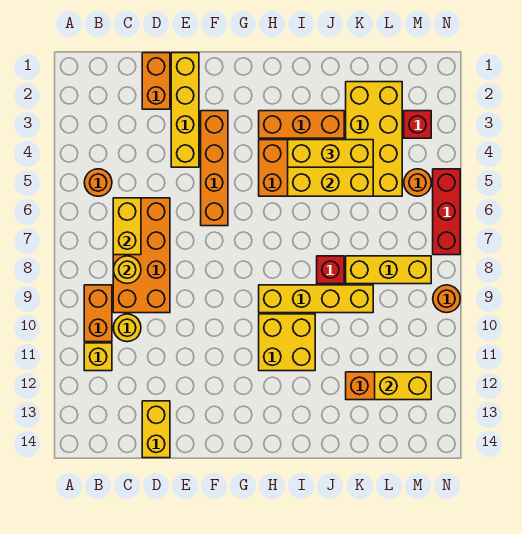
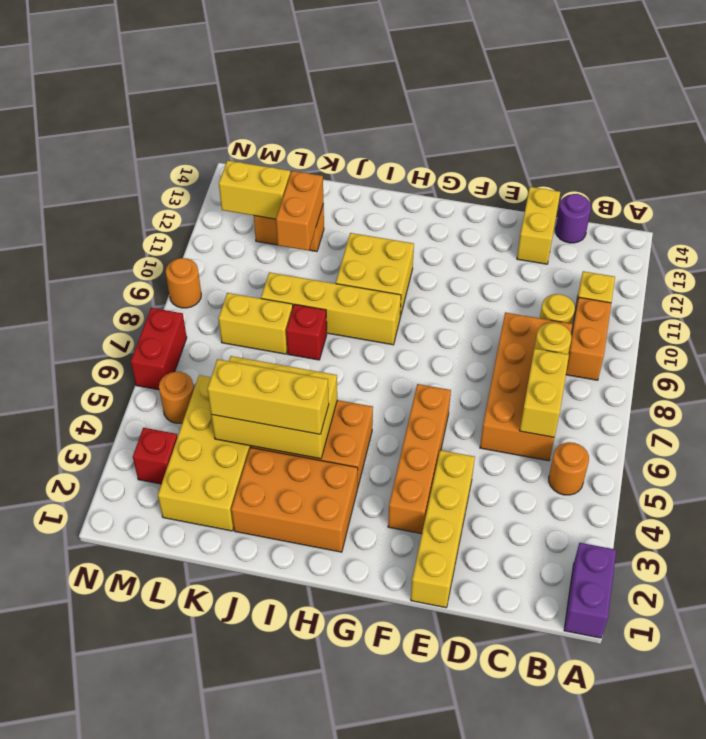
none -> purple brick A1:A2 level 1
none -> purple round brick C14 level 1
orange brick D1:D2 level 1 -> orange brick K11:K12 level 2
orange brick H3:J3 level 1 -> orange brick H2:J3 level 1
yellow brick K8:M8 level 1 -> yellow brick K8:L8 level 1
red brick N5:N7 level 1 -> red brick N6:N7 level 1

